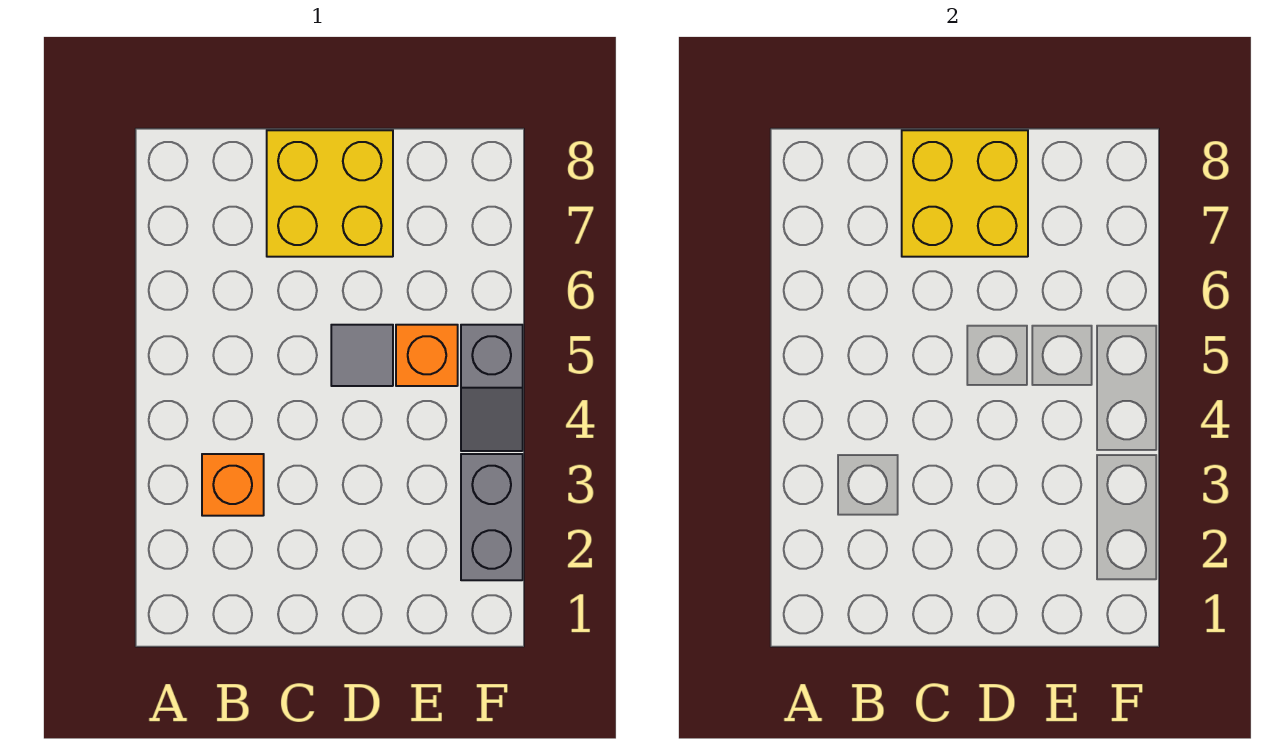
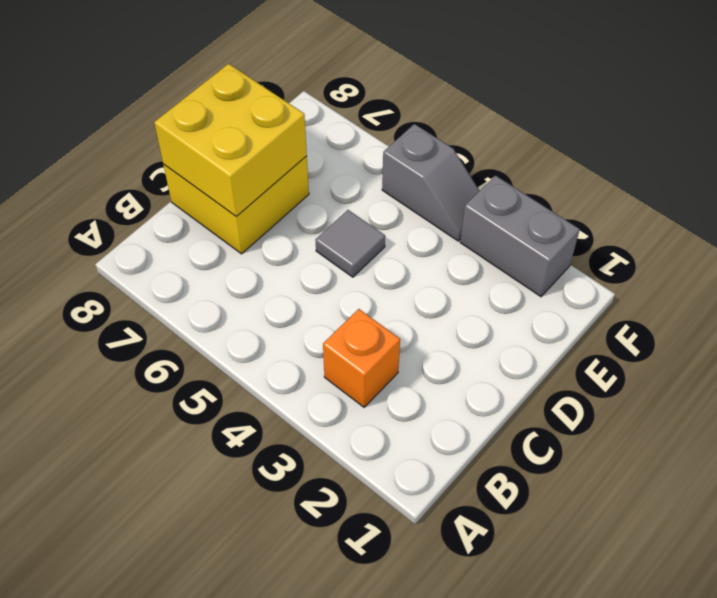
orange brick E5 level 1 -> none

